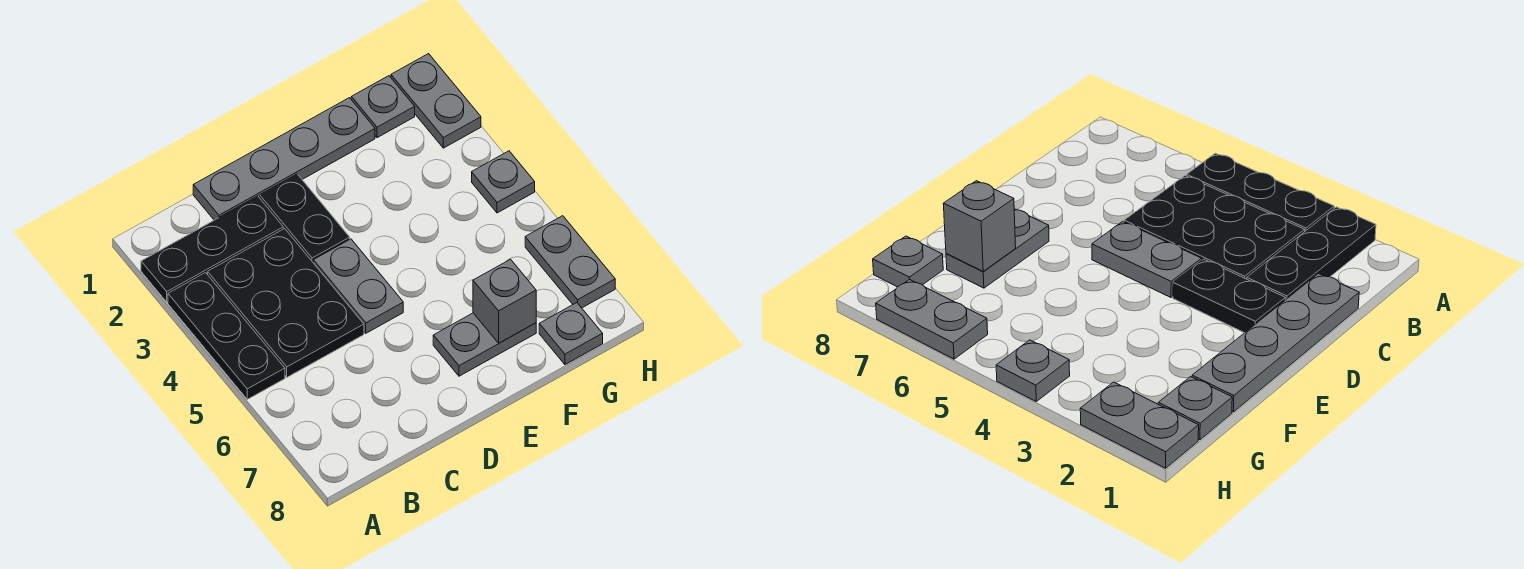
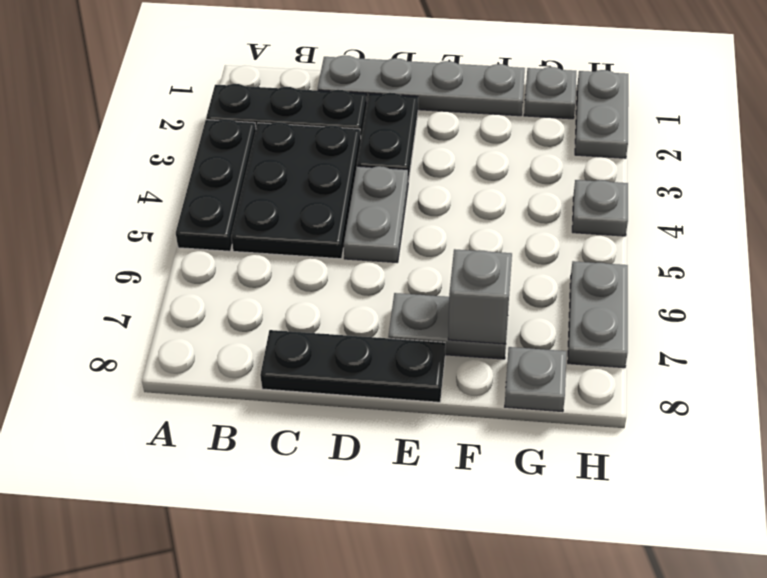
none -> black plate C8:E8 level 1

